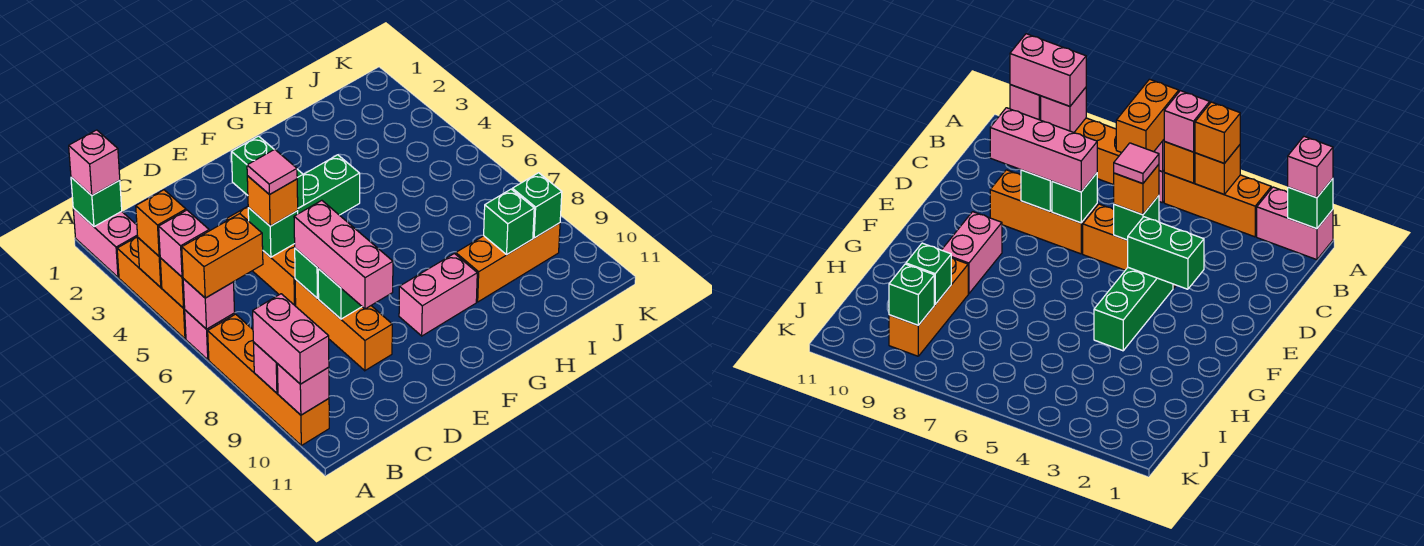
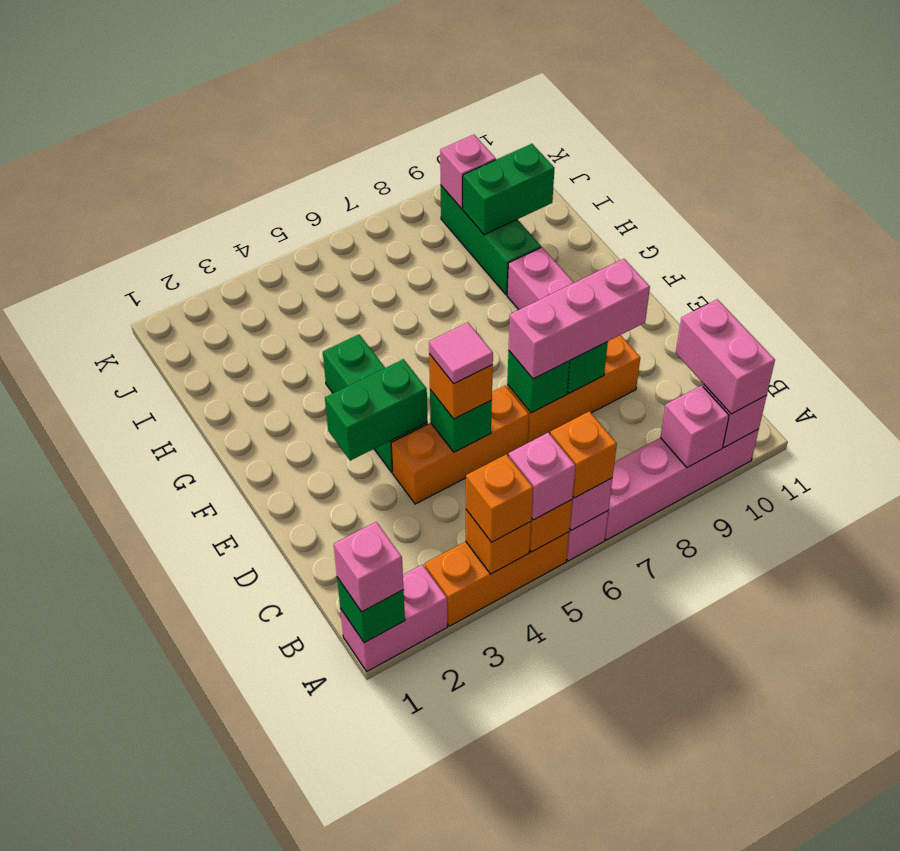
orange brick A6:B6 level 3 -> orange brick A6 level 3
orange brick A7:A10 level 1 -> pink brick A7:A10 level 1
pink brick A9:A10 level 3 -> pink brick A10:B10 level 3
orange brick H9:J9 level 1 -> green brick H9:J9 level 1
green brick I9 level 2 -> green brick I9:I10 level 2
green brick J9 level 2 -> pink brick J9 level 2

